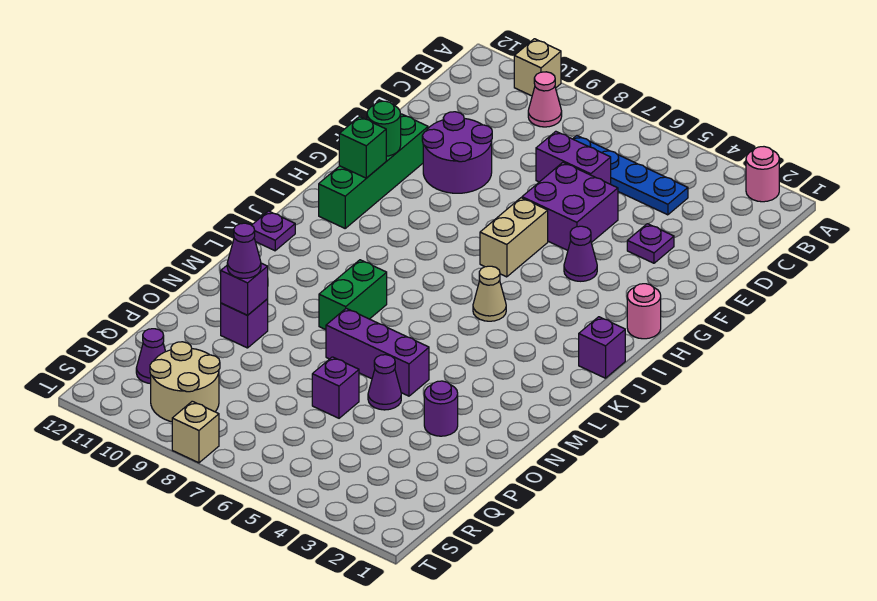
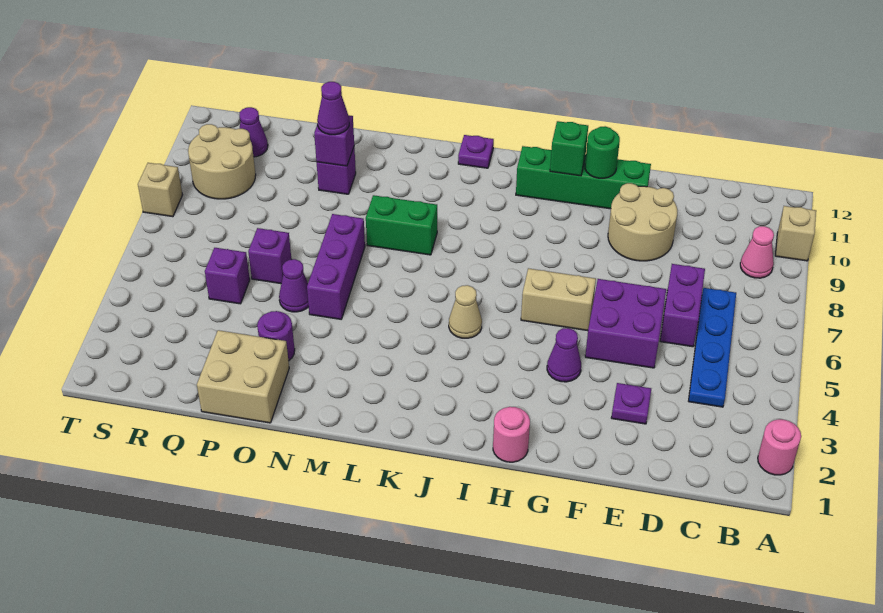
purple round brick E9:F10 level 1 -> tan round brick E9:F10 level 1
purple brick J1 level 1 -> purple brick Q5 level 1
none -> tan brick O1:P2 level 1

